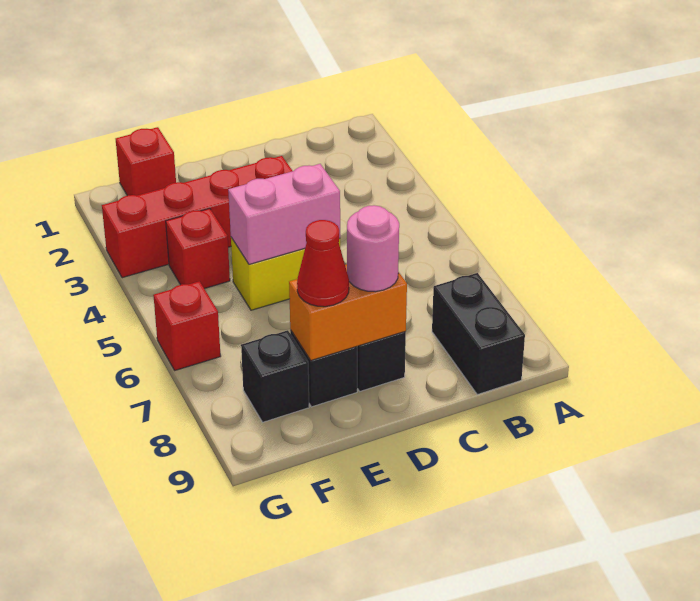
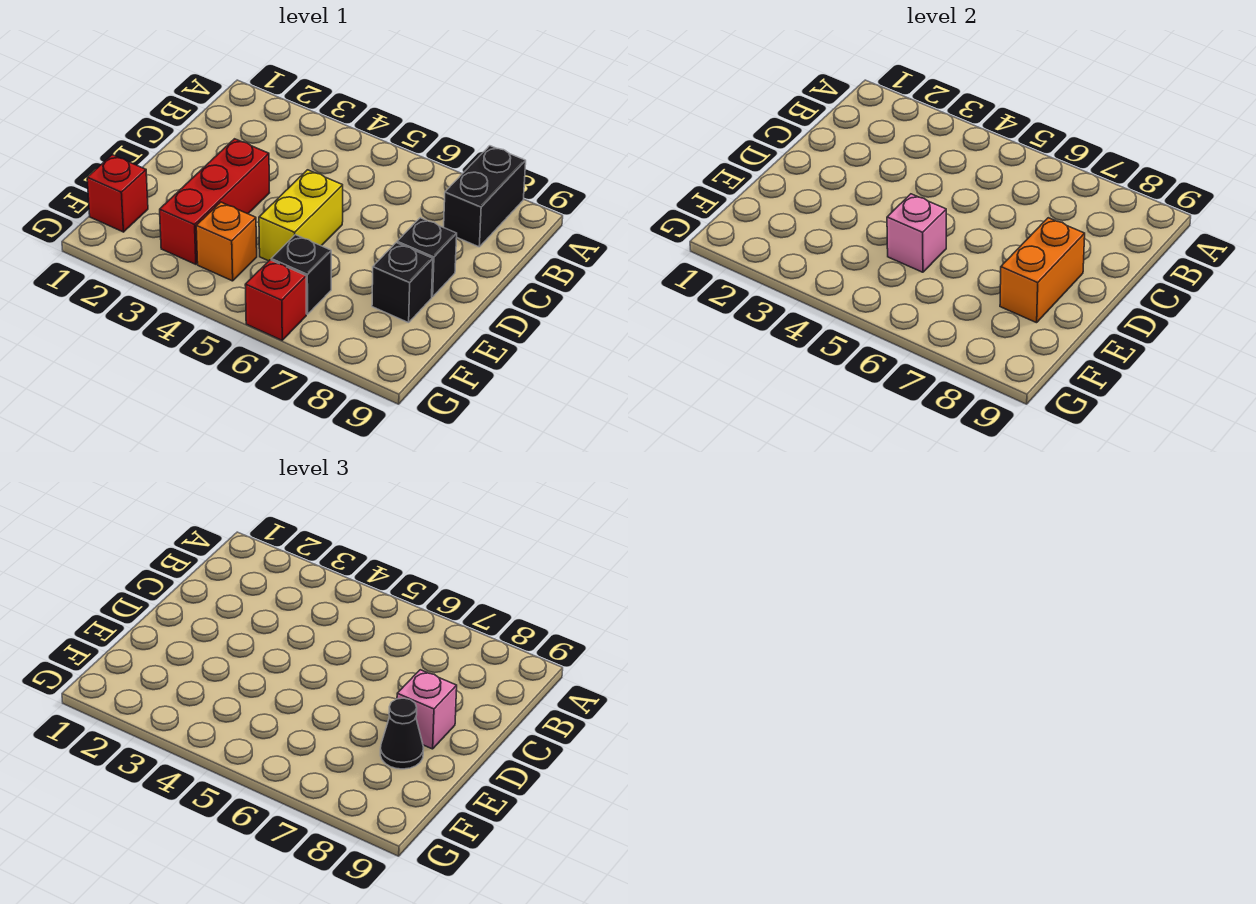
black brick B8:B9 level 1 -> black brick A8:B8 level 1
red brick D3:G3 level 1 -> red brick D3:F3 level 1
pink brick D5:E5 level 2 -> pink brick E5 level 2
pink round brick D8 level 3 -> pink brick D8 level 3
red cone E8 level 3 -> black cone E8 level 3
red brick F4 level 1 -> orange brick F4 level 1
black brick F8 level 1 -> black brick F6 level 1

